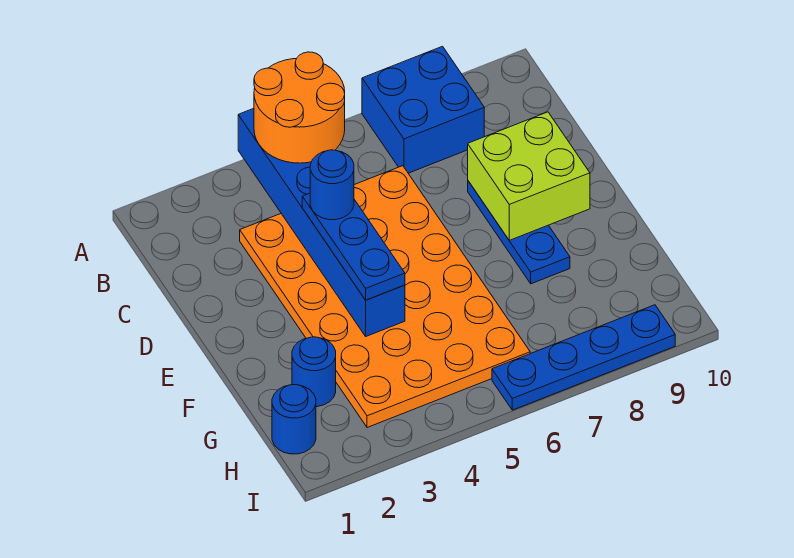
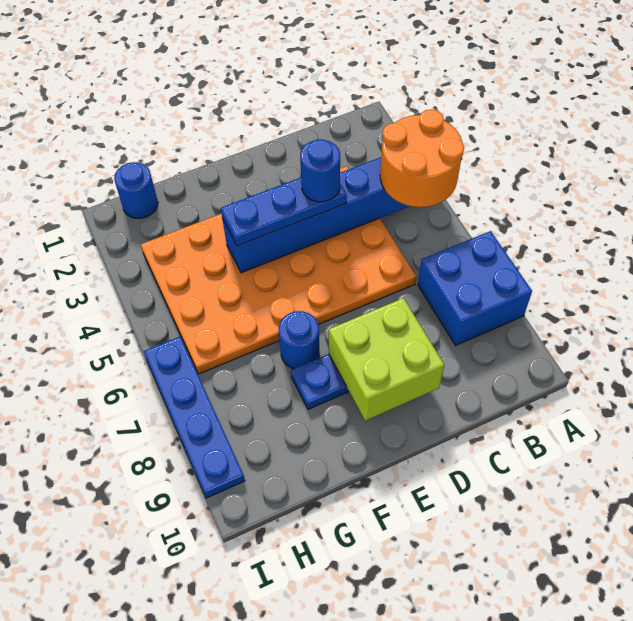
blue round brick G2 level 1 -> blue round brick F7 level 1

